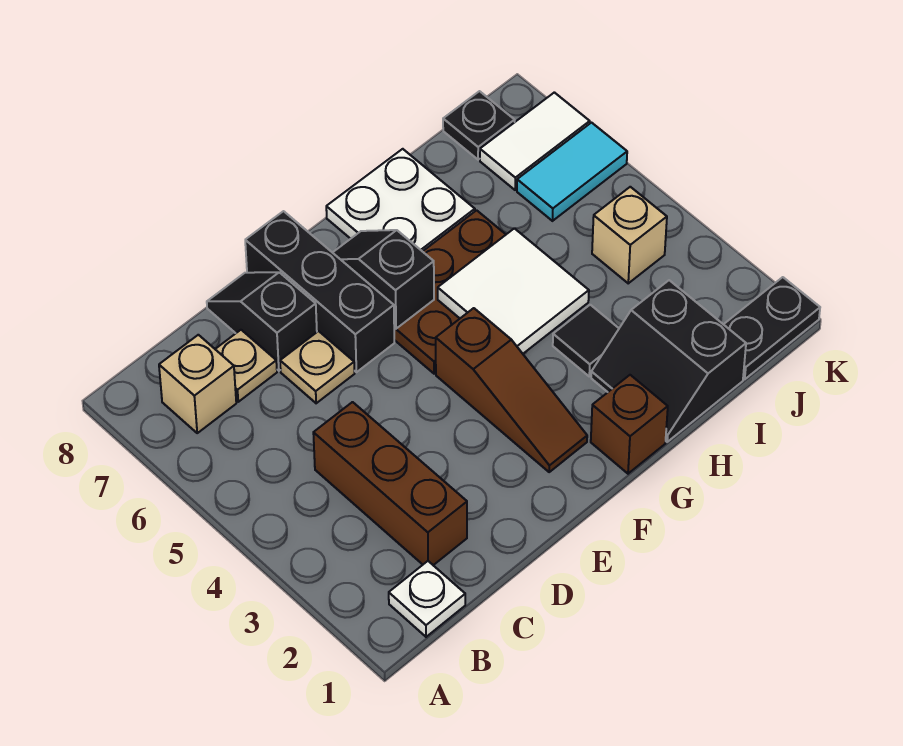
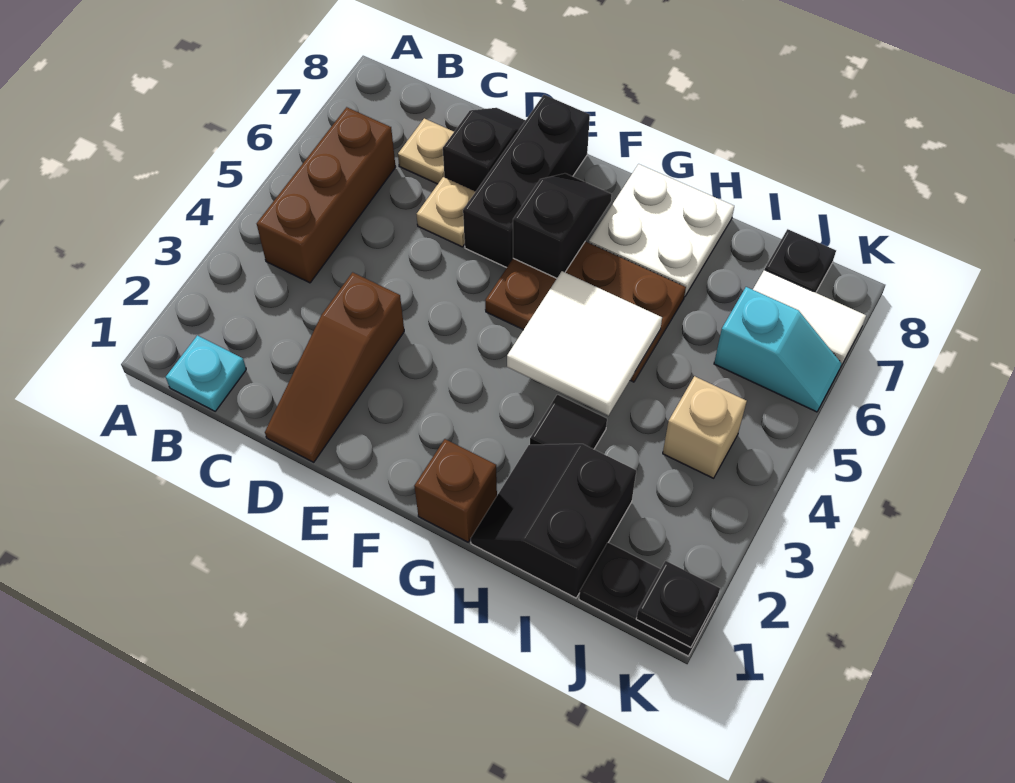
white plate B1 level 1 -> cyan plate B1 level 1
tan brick B7 level 1 -> none
brown brick C2:C4 level 1 -> brown brick B4:B6 level 1
brown slope F2:F4 level 1 top 4 -> brown slope D1:D3 level 1 top 3
cyan tile J6:K6 level 1 -> cyan slope J6:K6 level 1 top J
none -> black plate K1 level 2

